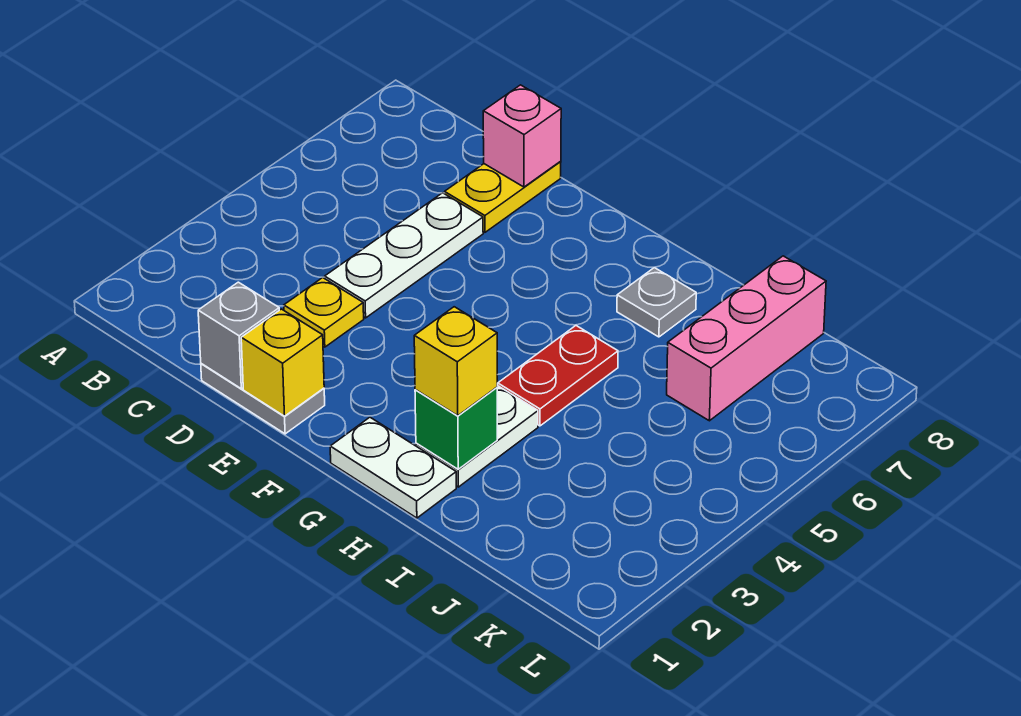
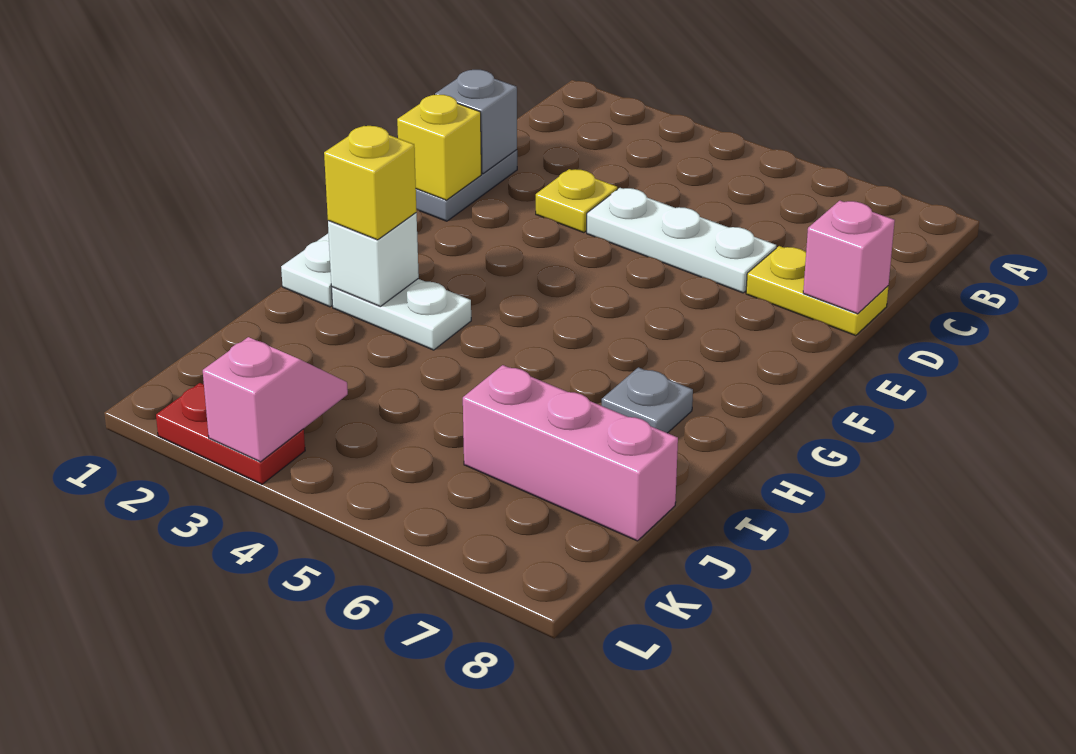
green brick H2 level 2 -> white brick H2 level 2
red plate H4:H5 level 1 -> red plate L2:L3 level 1
none -> pink slope K3:L3 level 2 top L

